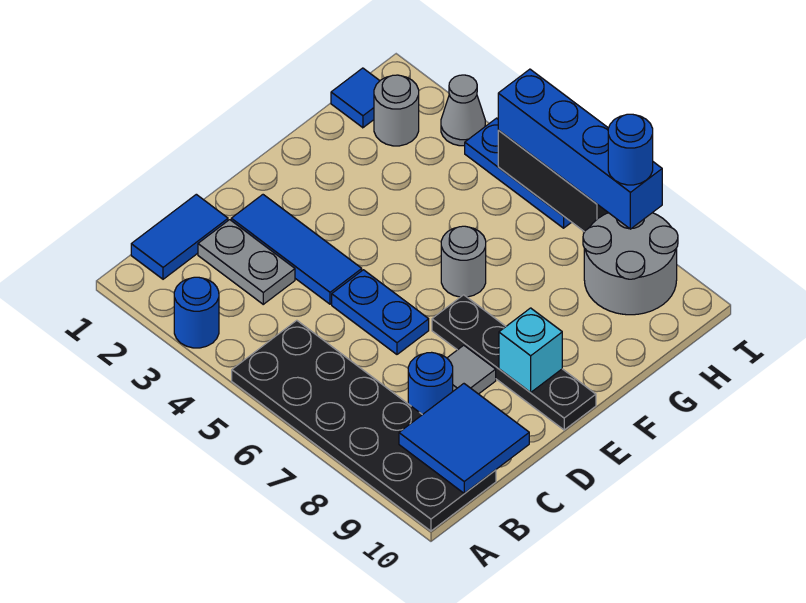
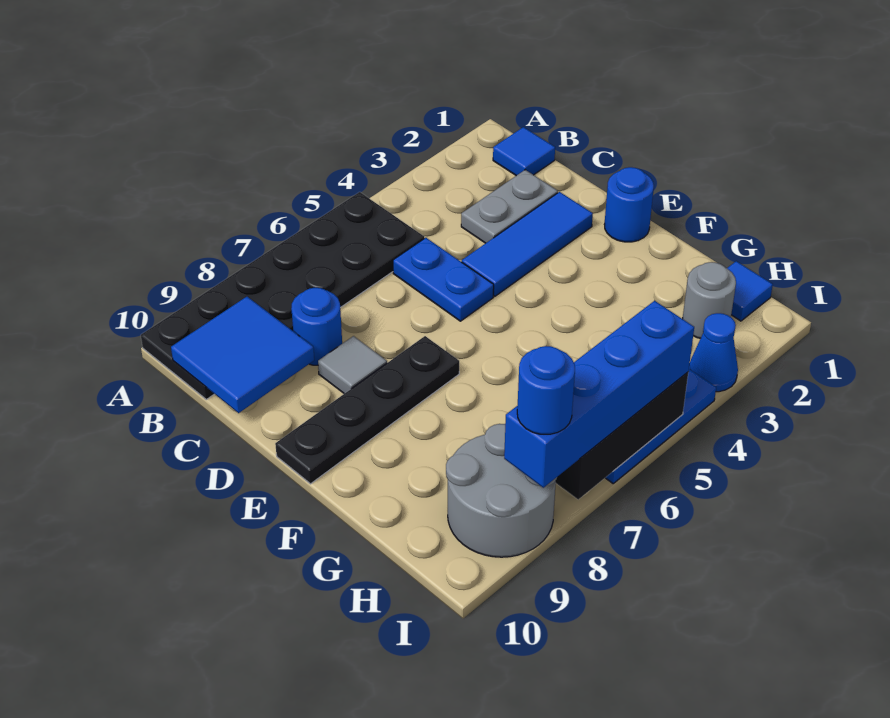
blue round brick A3 level 1 -> blue round brick E1 level 1
blue tile B1:C1 level 1 -> blue tile B1 level 1
blue plate D5:D6 level 1 -> blue plate C5:D5 level 1
cyan brick E9 level 2 -> none
grey round brick F6 level 1 -> none
grey cone I3 level 1 -> blue cone I3 level 1

